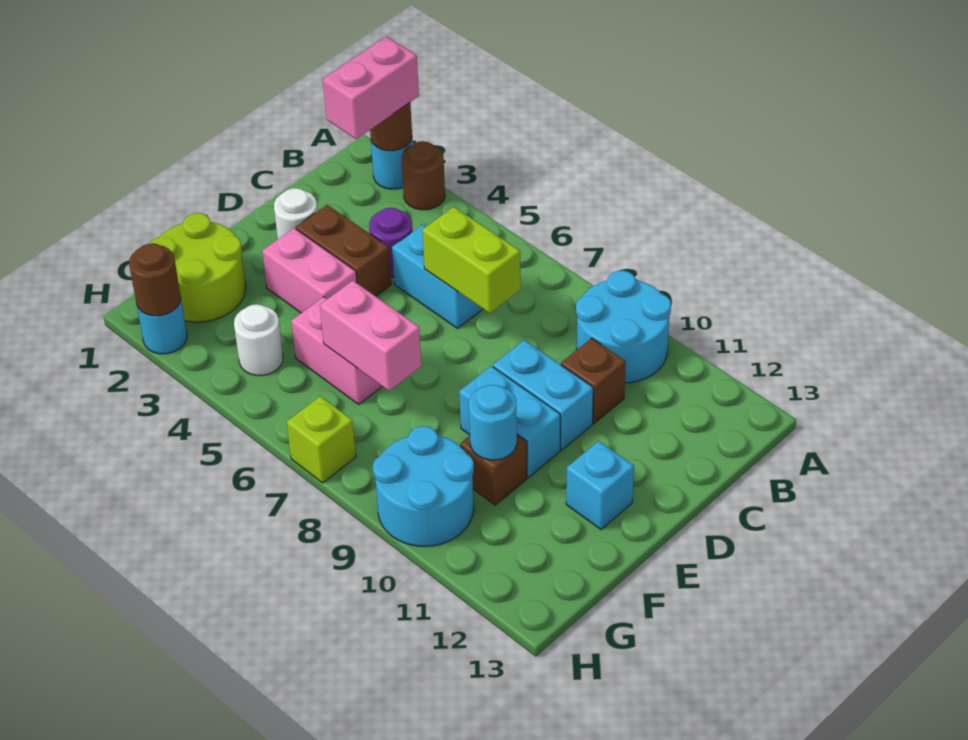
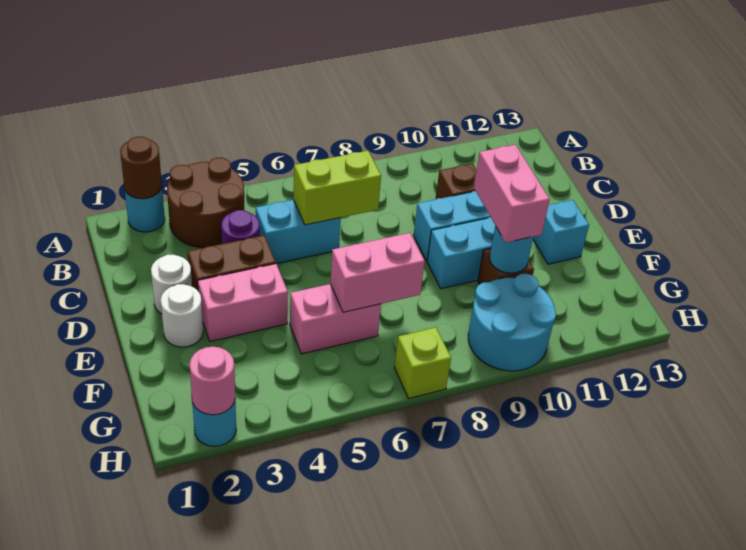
pink brick A2:B2 level 3 -> pink brick E10:F10 level 3
brown round brick A3 level 1 -> brown round brick A3:B4 level 1
cyan round brick A9:B10 level 1 -> none
lime round brick F1:G2 level 1 -> none
white round brick G4 level 1 -> white round brick E2 level 1
brown round brick H2 level 2 -> pink round brick H2 level 2

